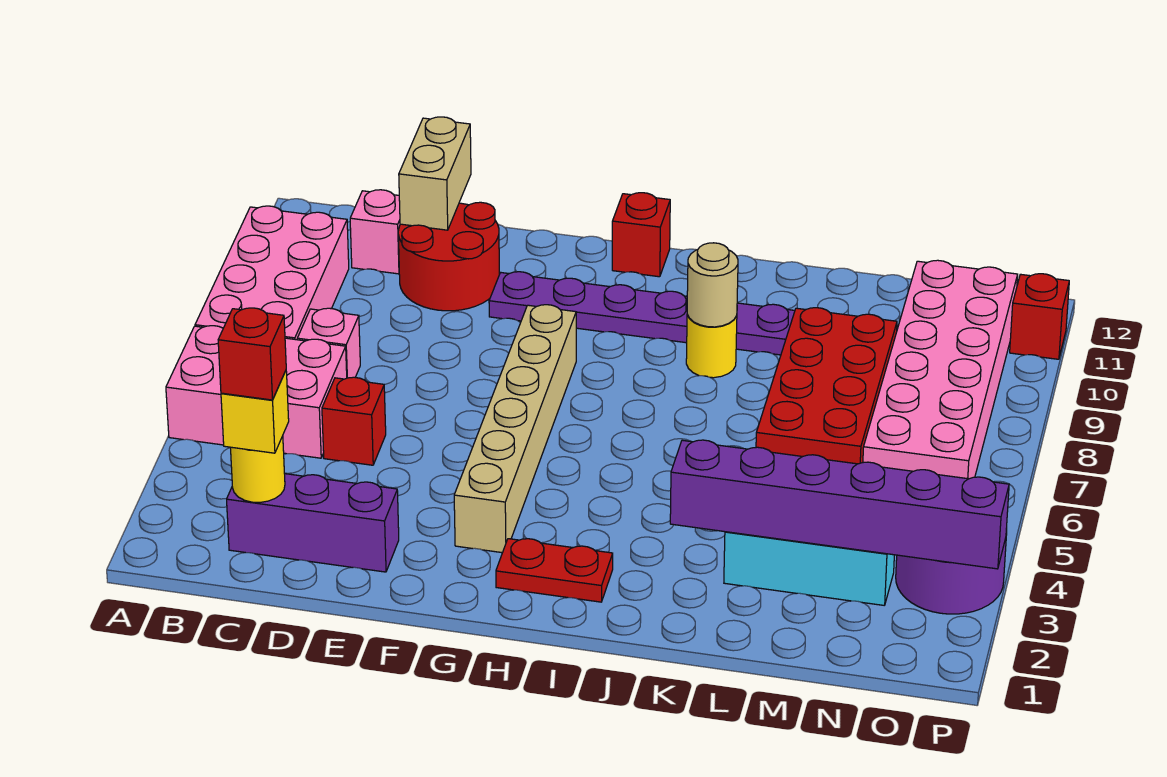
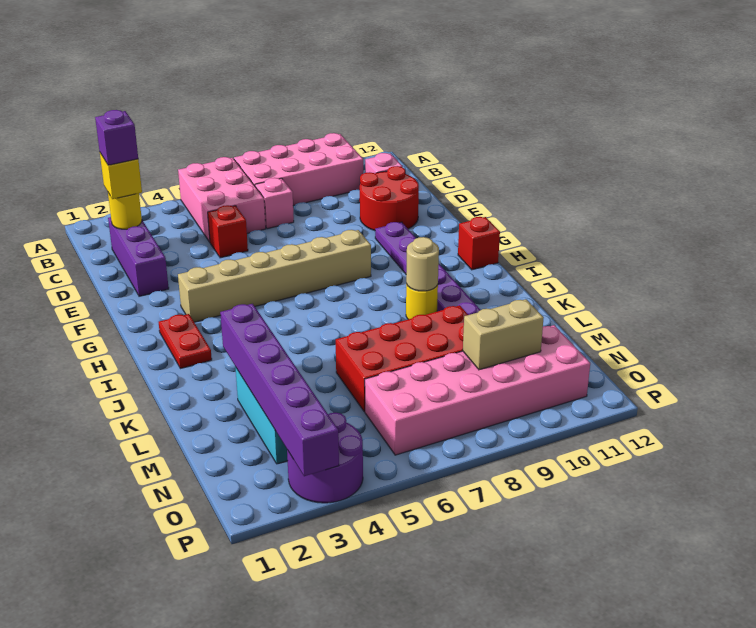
red brick C2 level 4 -> purple brick C2 level 4
tan brick D11:D12 level 2 -> tan brick N9:N10 level 2
red brick P11 level 1 -> none

